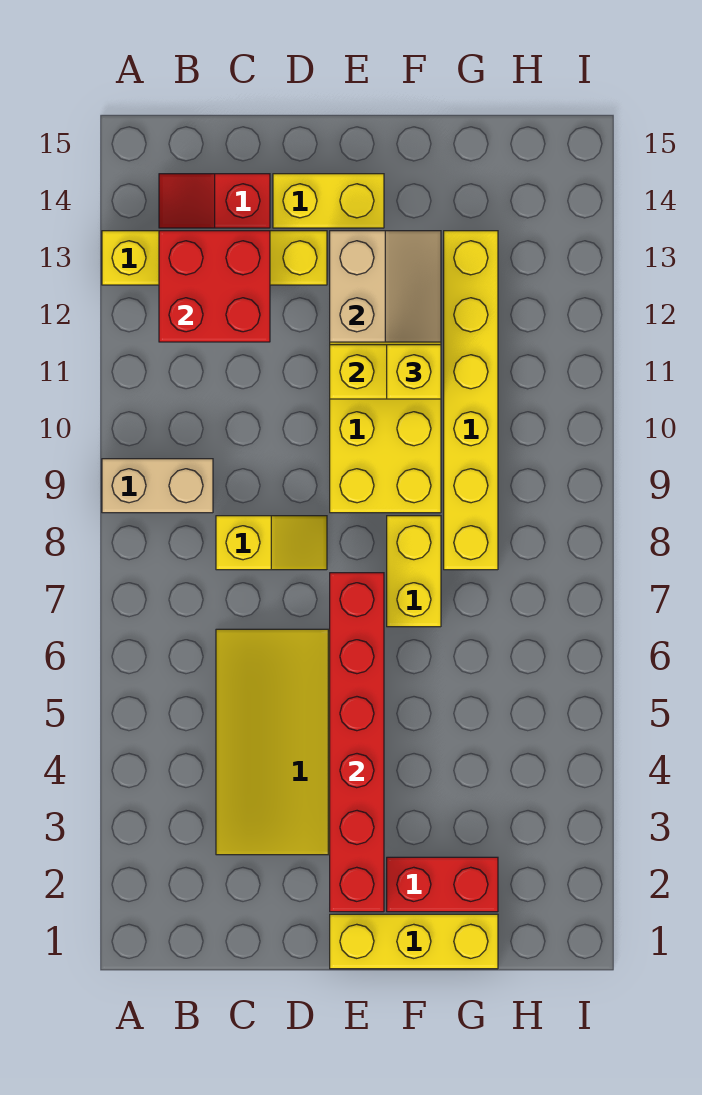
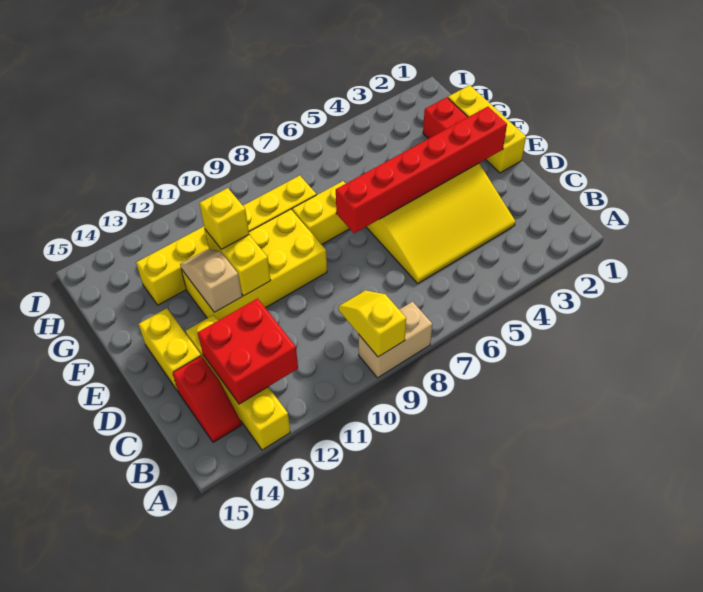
tan brick A9:B9 level 1 -> tan brick A8:A9 level 1
yellow slope C8:D8 level 1 top C -> yellow slope A9:B9 level 2 top A
tan slope E12:F13 level 2 top E -> tan slope E12:F12 level 2 top E

